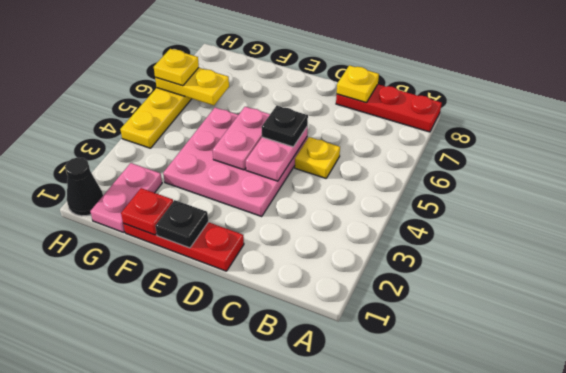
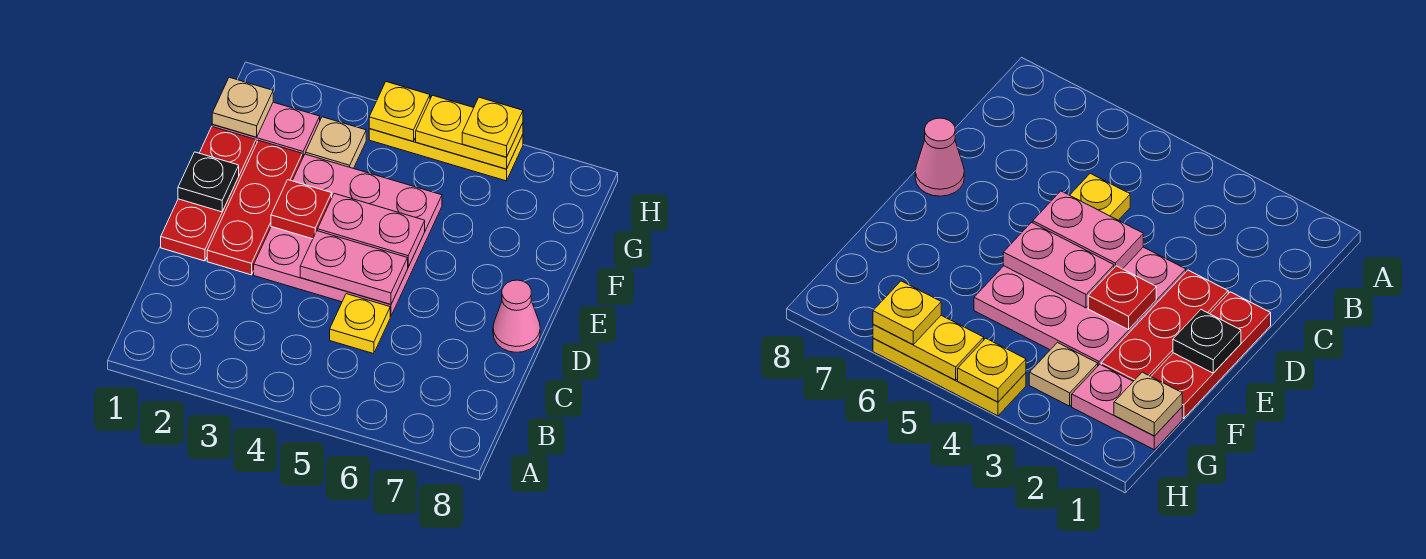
red plate A8:C8 level 1 -> red plate D2:F2 level 1
yellow plate C8 level 2 -> yellow plate H4 level 2
black plate D5 level 3 -> none
none -> pink cone D8 level 1
red plate F1 level 2 -> red plate E3 level 2
none -> tan plate G1 level 2
none -> tan plate G3 level 1
yellow plate G6:H6 level 2 -> yellow plate H5:H6 level 2
black cone H1 level 1 -> none

